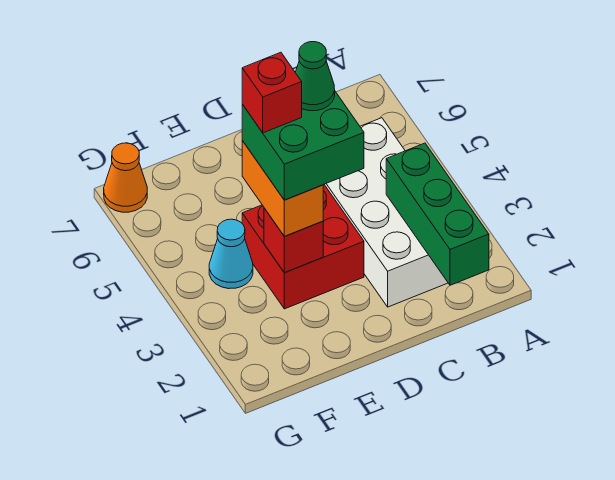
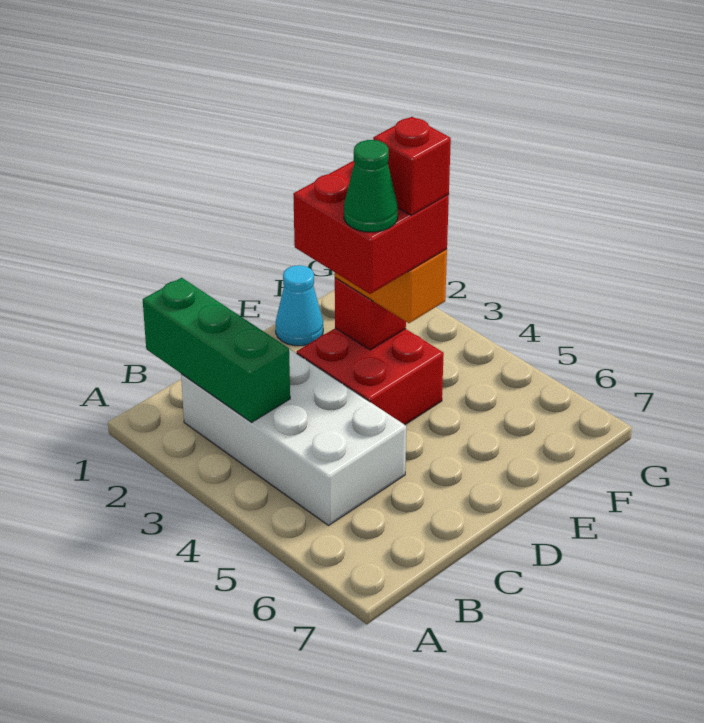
green brick D3:E4 level 4 -> red brick D3:E4 level 4
cyan cone F4 level 1 -> cyan cone E1 level 1
orange cone G7 level 1 -> none

